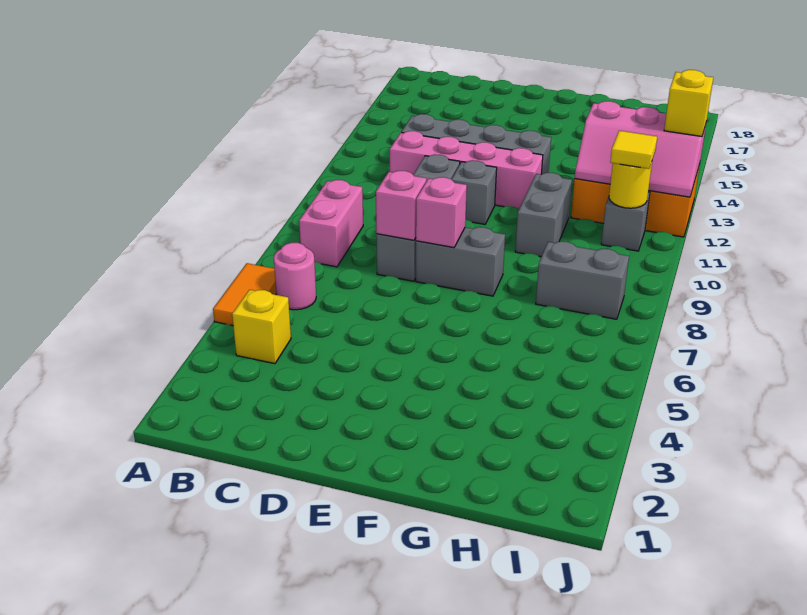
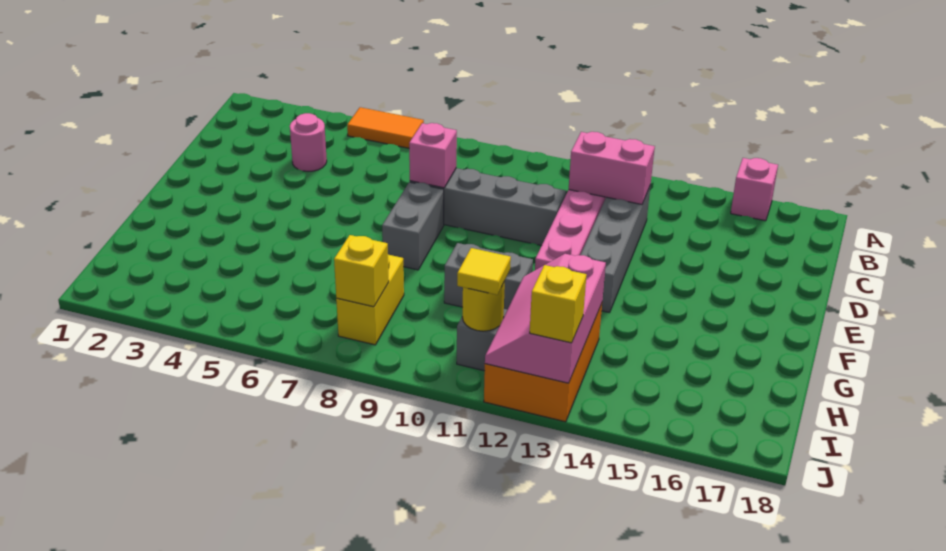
yellow brick B4 level 1 -> yellow brick I8 level 2
pink round brick B6 level 1 -> pink round brick C4 level 1
pink brick B8:B9 level 1 -> pink brick C12:C13 level 2
pink brick E8 level 2 -> pink brick A16 level 1
grey brick E11 level 1 -> none
grey brick H8:I8 level 1 -> yellow brick H8:I8 level 1

